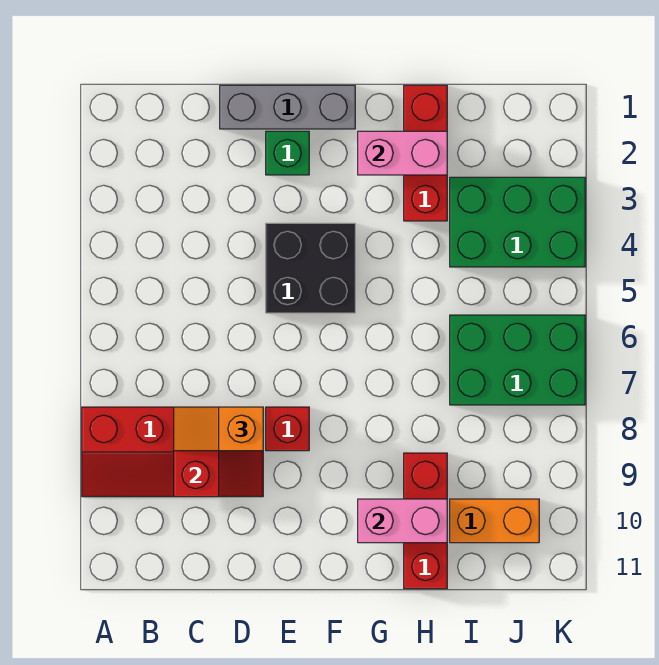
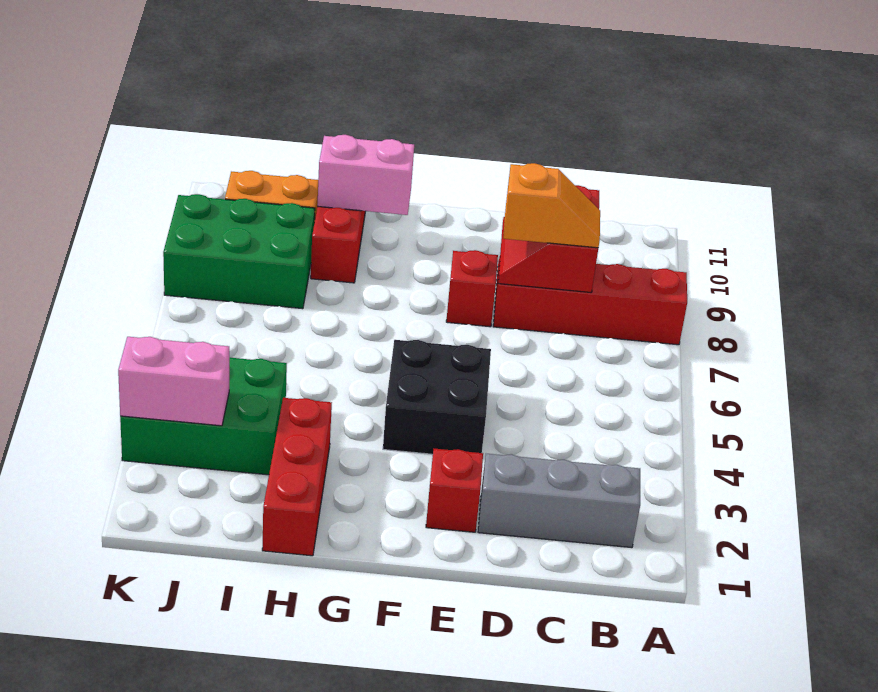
grey brick D1:F1 level 1 -> grey brick B2:D2 level 1
green brick E2 level 1 -> red brick E2 level 1
pink brick G2:H2 level 2 -> pink brick J3:K3 level 2
green brick I6:K7 level 1 -> green brick I8:K9 level 1

